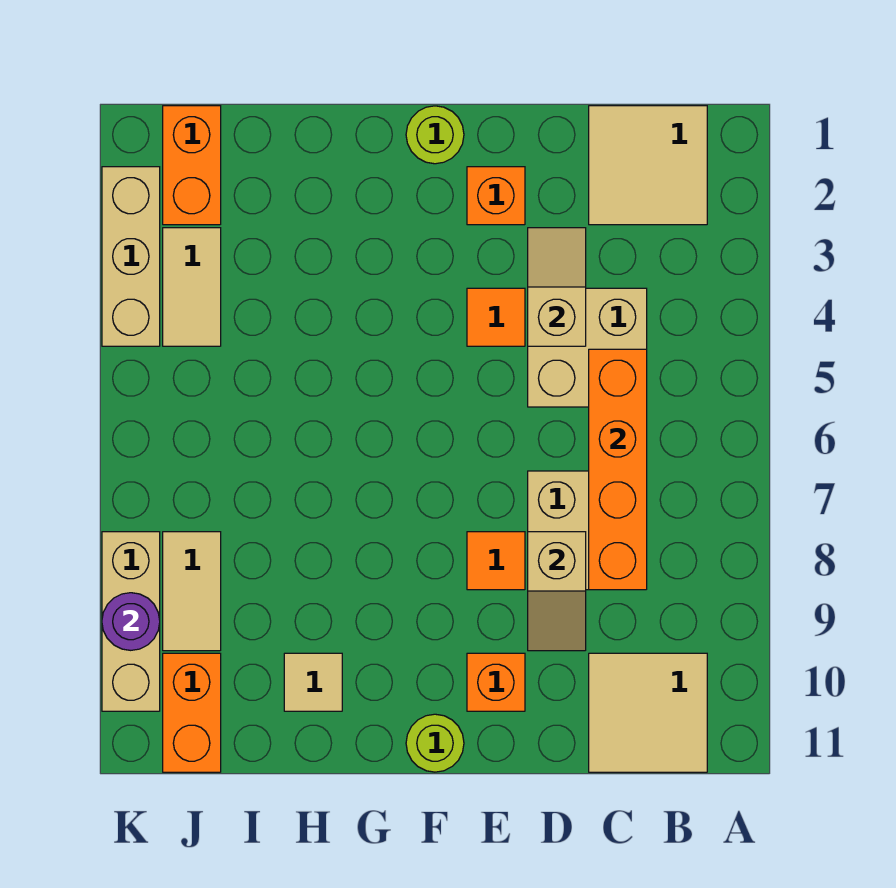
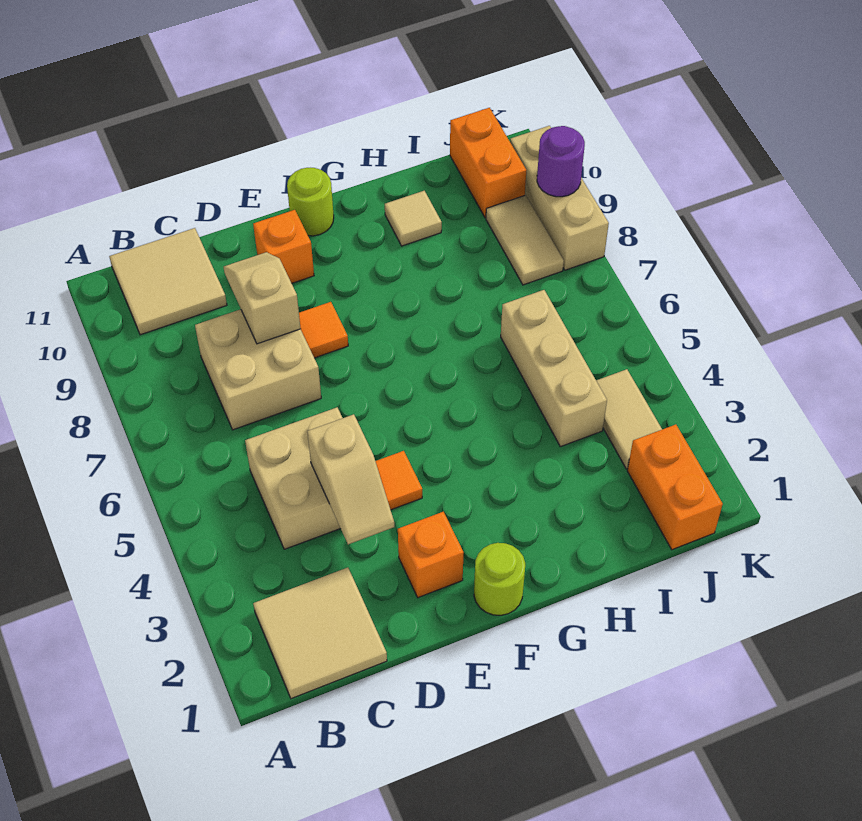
orange brick C5:C8 level 2 -> none
tan brick K2:K4 level 1 -> tan brick I4:I6 level 1

